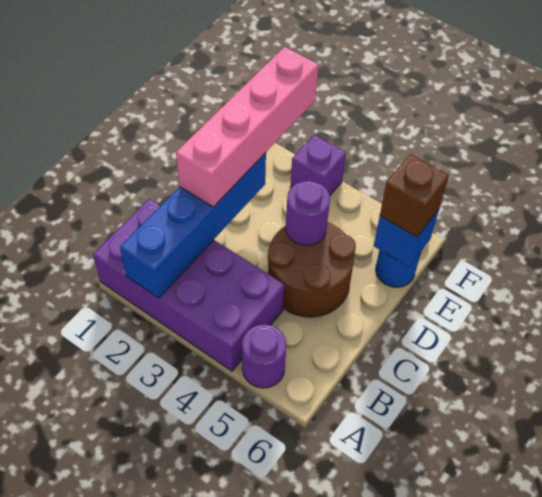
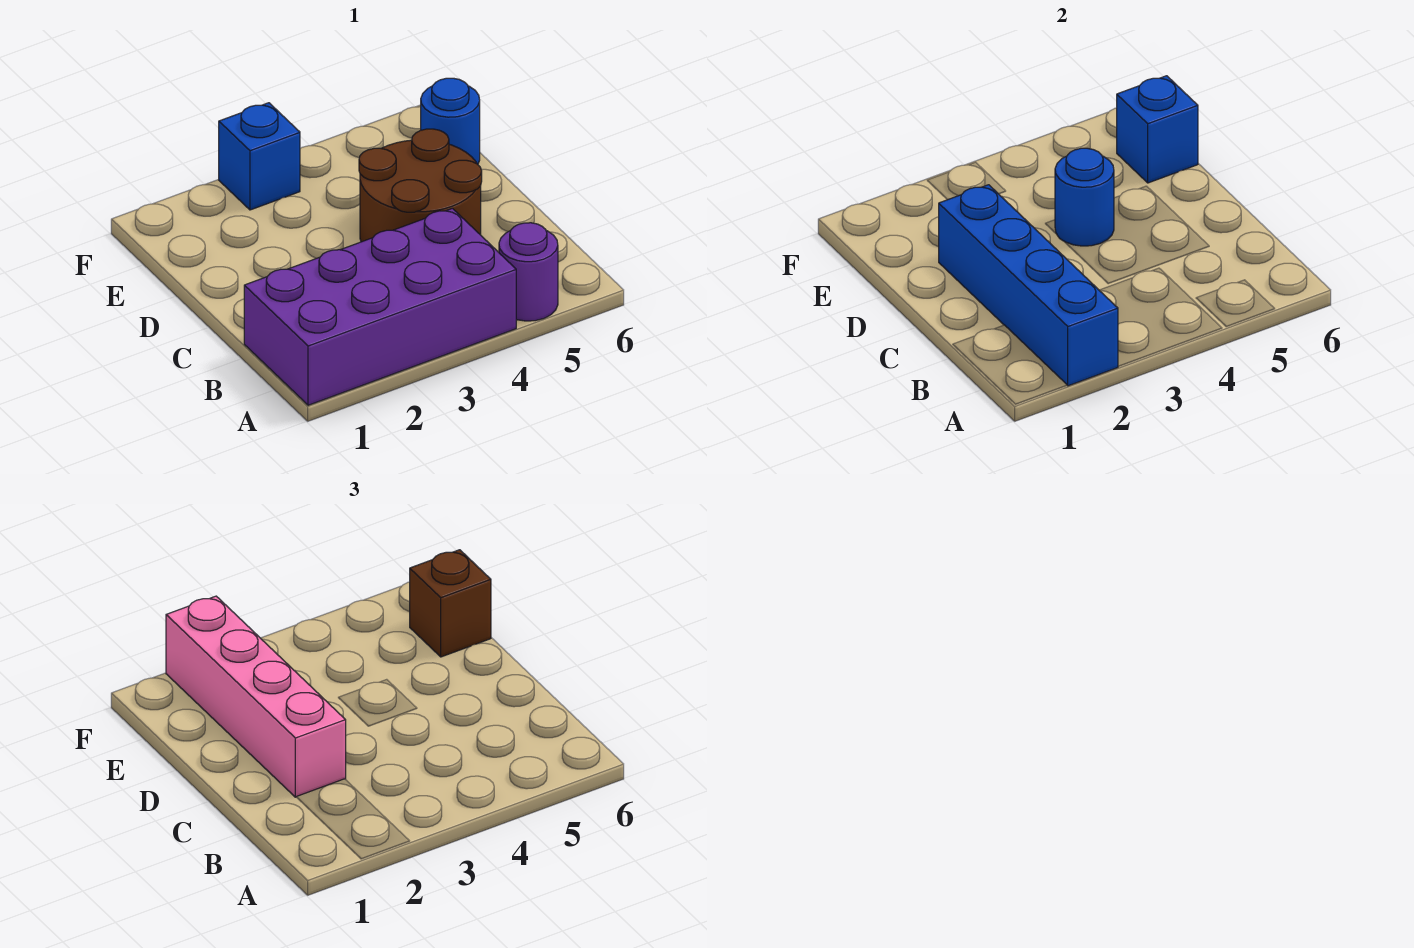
purple round brick D4 level 2 -> blue round brick D4 level 2
purple brick F3 level 1 -> blue brick F3 level 1

